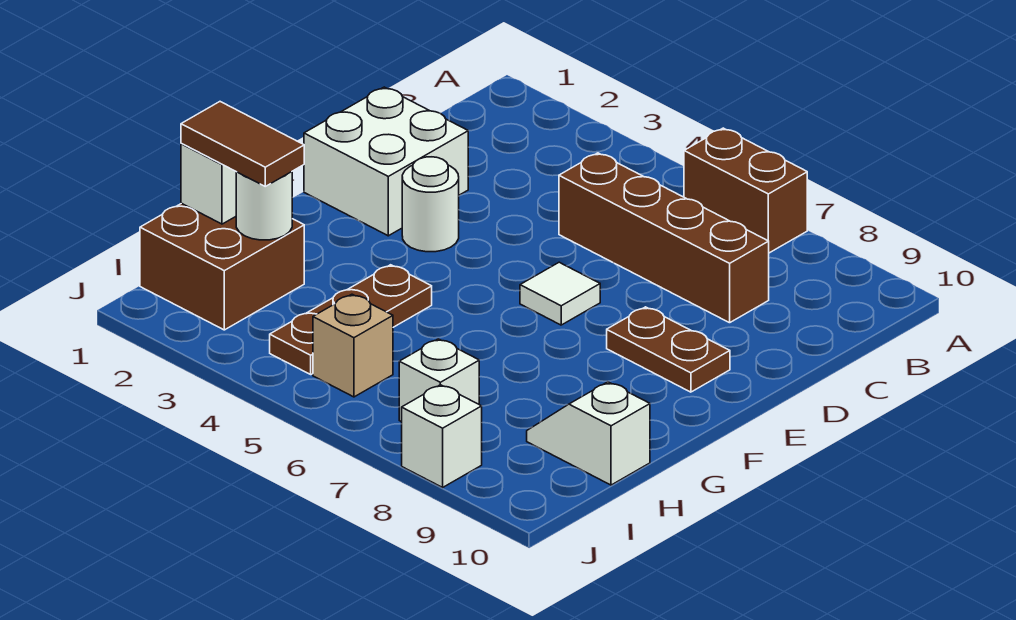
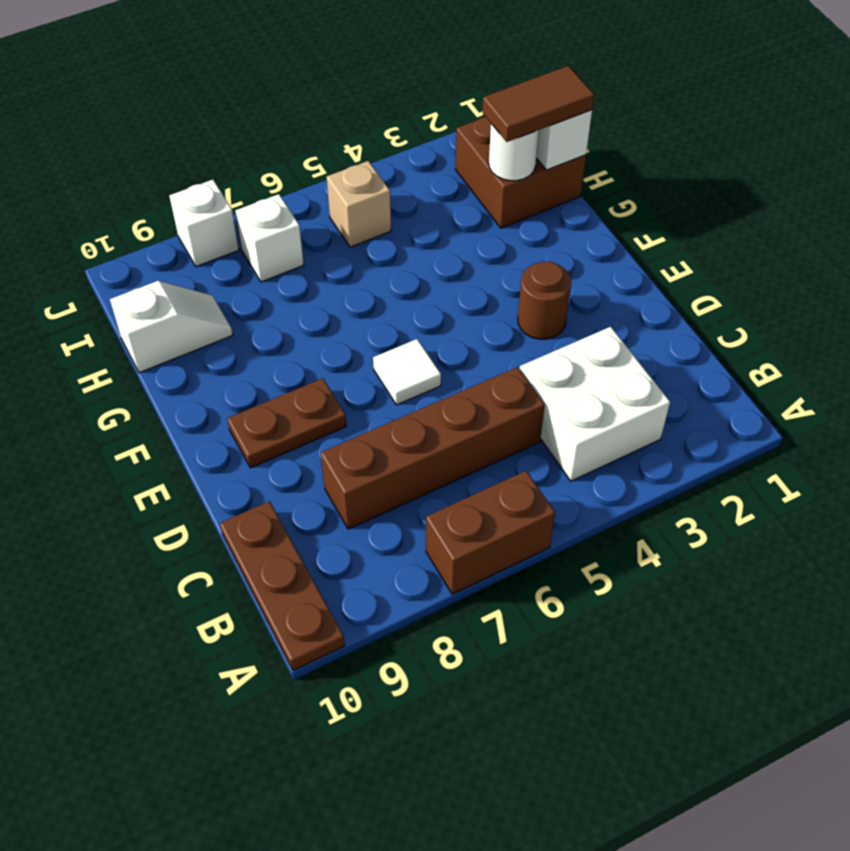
white brick D1:E2 level 1 -> white brick B3:C4 level 1
white round brick E3 level 1 -> brown round brick E3 level 1
brown plate G4:I4 level 1 -> brown plate A10:C10 level 1

